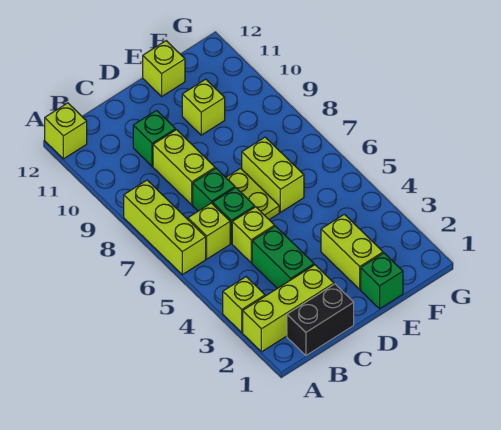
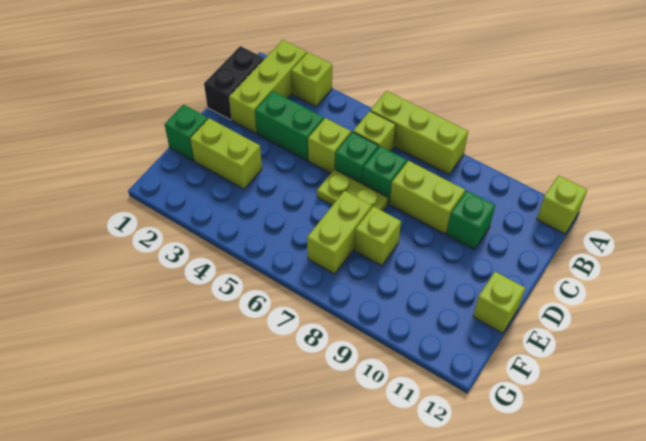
lime brick E6:E7 level 1 -> lime brick E7:F7 level 1
lime brick E10 level 1 -> lime brick E8 level 1

